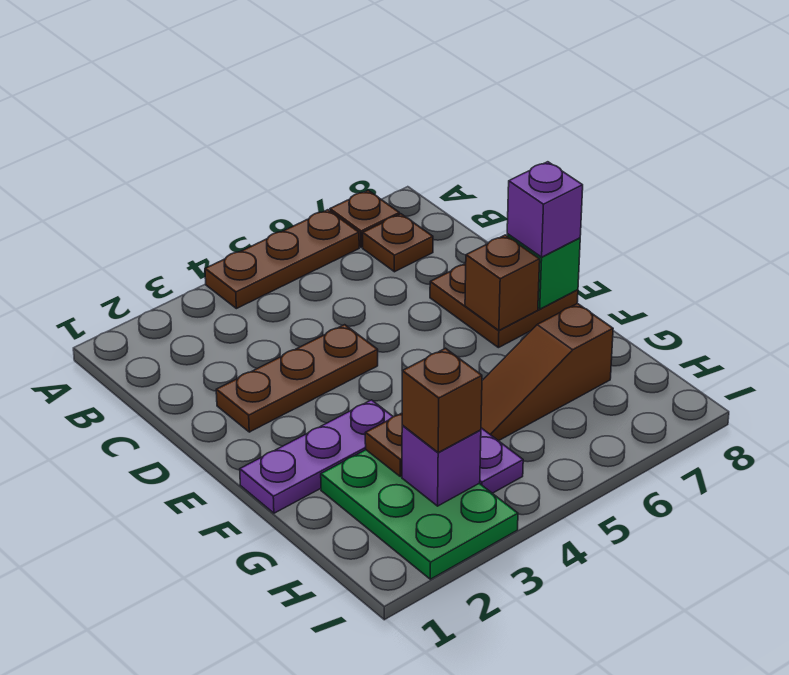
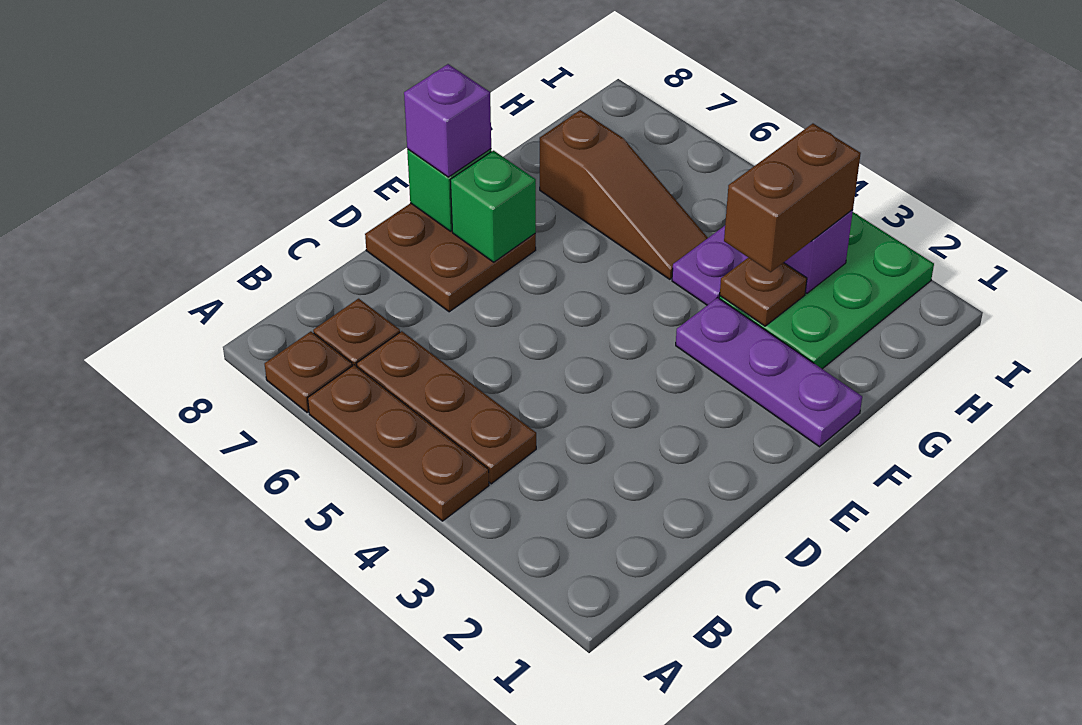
brown plate D2:D4 level 1 -> brown plate B4:B6 level 1
brown brick E7 level 2 -> green brick E7 level 2
brown brick H3 level 3 -> brown brick G3:H3 level 3

